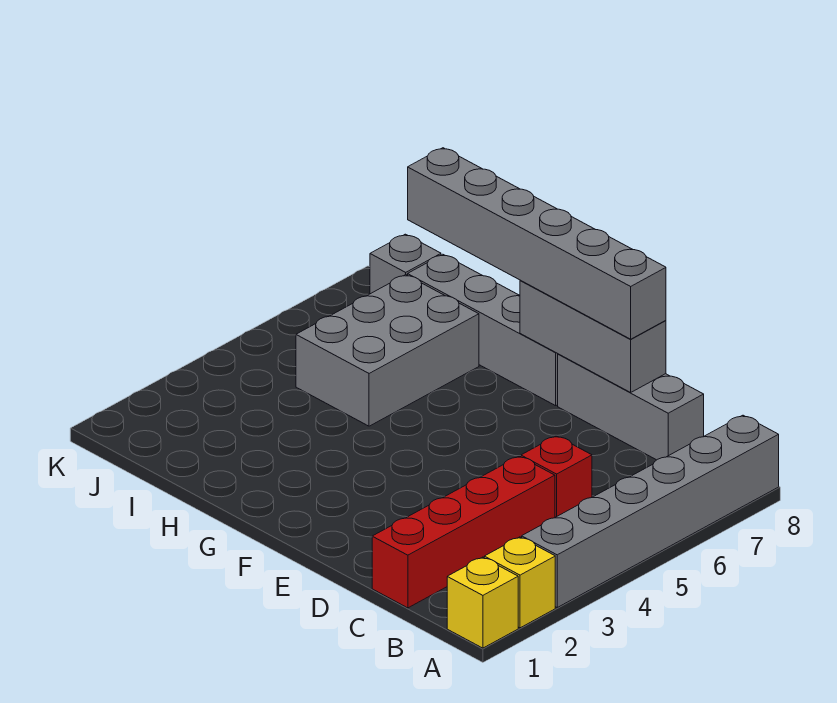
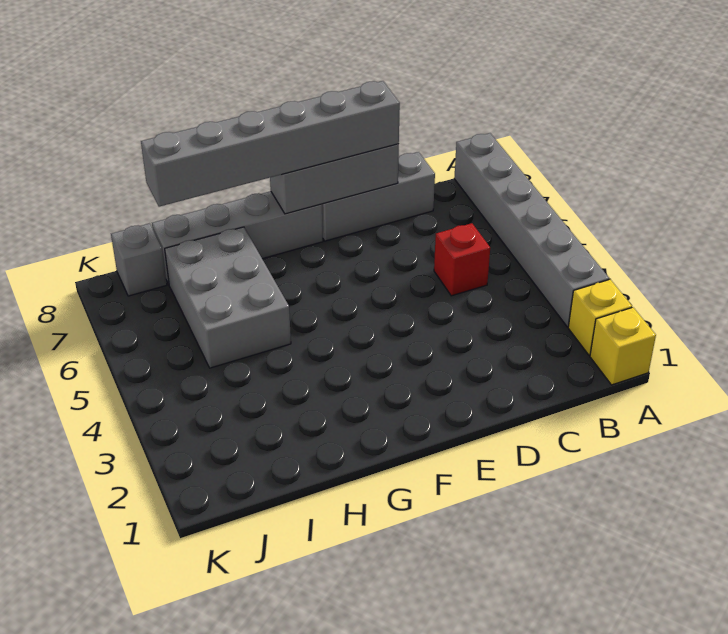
red brick C1:C4 level 1 -> none

